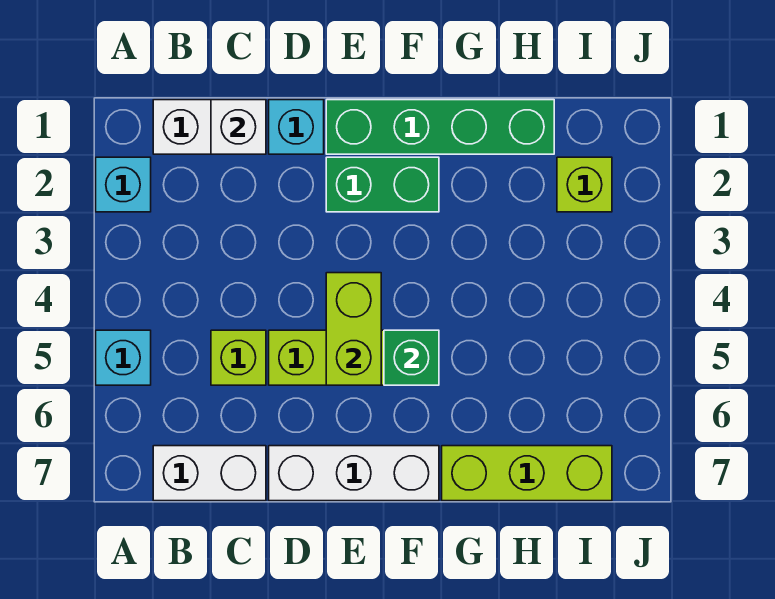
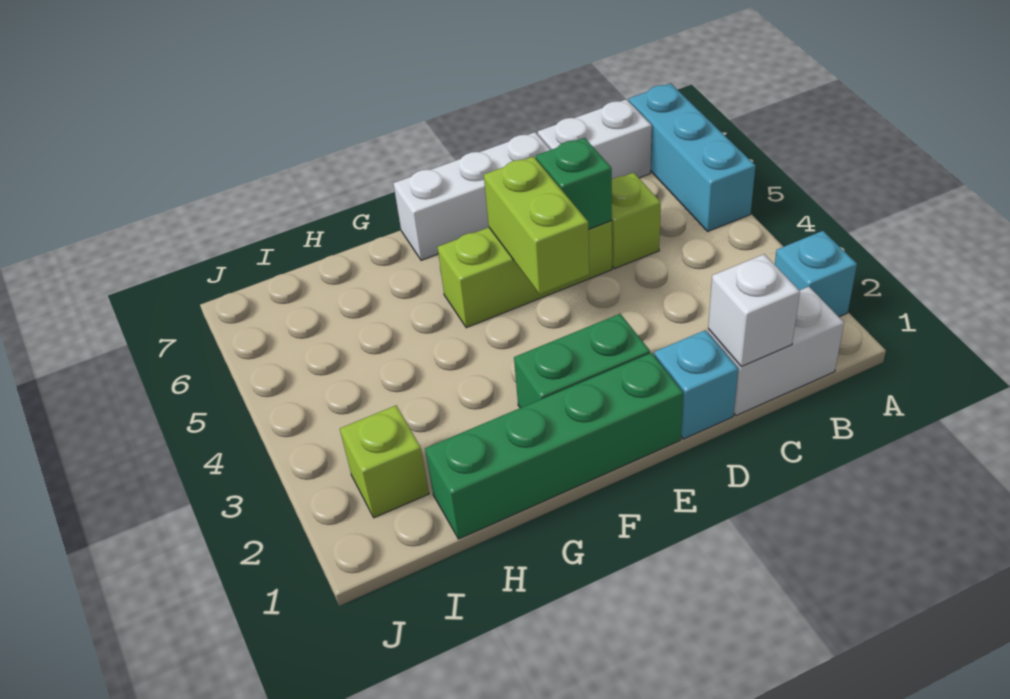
cyan brick A5 level 1 -> cyan brick A5:A7 level 1
green brick F5 level 2 -> green brick D5 level 2
lime brick G7:I7 level 1 -> none

